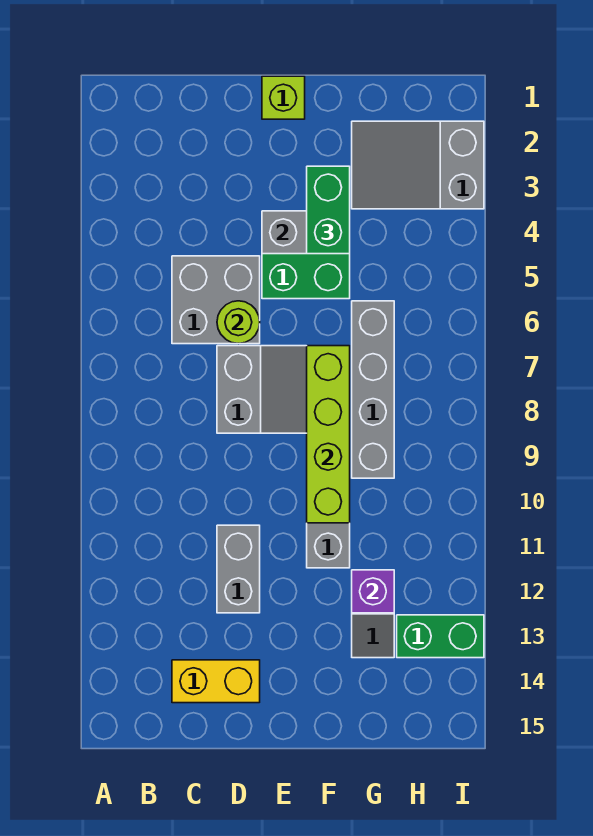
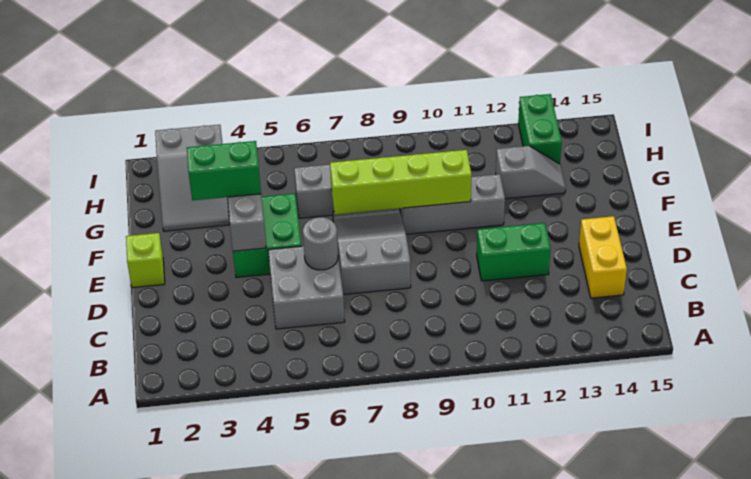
lime round brick D6 level 2 -> grey round brick D6 level 2
grey brick D11:D12 level 1 -> green brick D11:D12 level 1
purple brick G12 level 2 -> none

